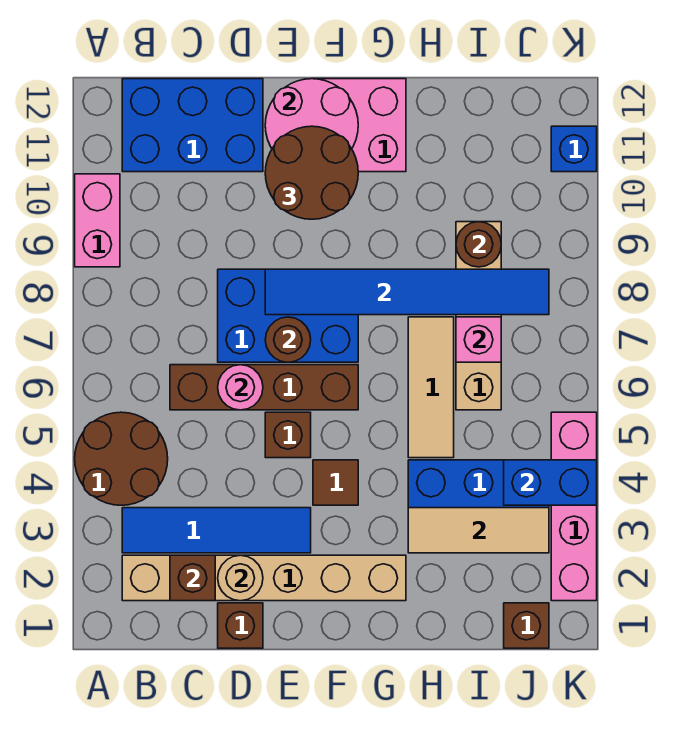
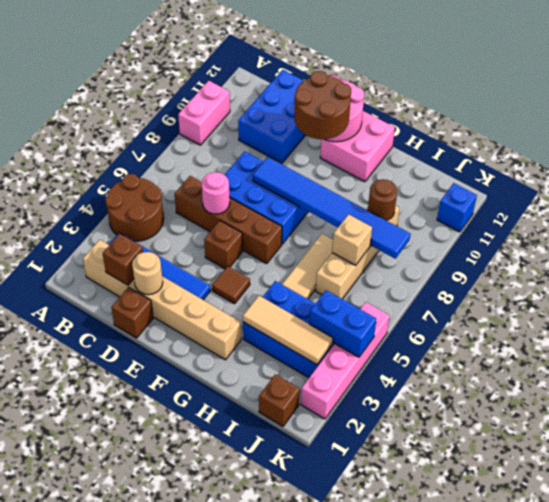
blue brick B11:D12 level 1 -> blue brick C10:D12 level 1
brown round brick E7 level 2 -> none
pink brick I7 level 2 -> tan brick I7 level 2

